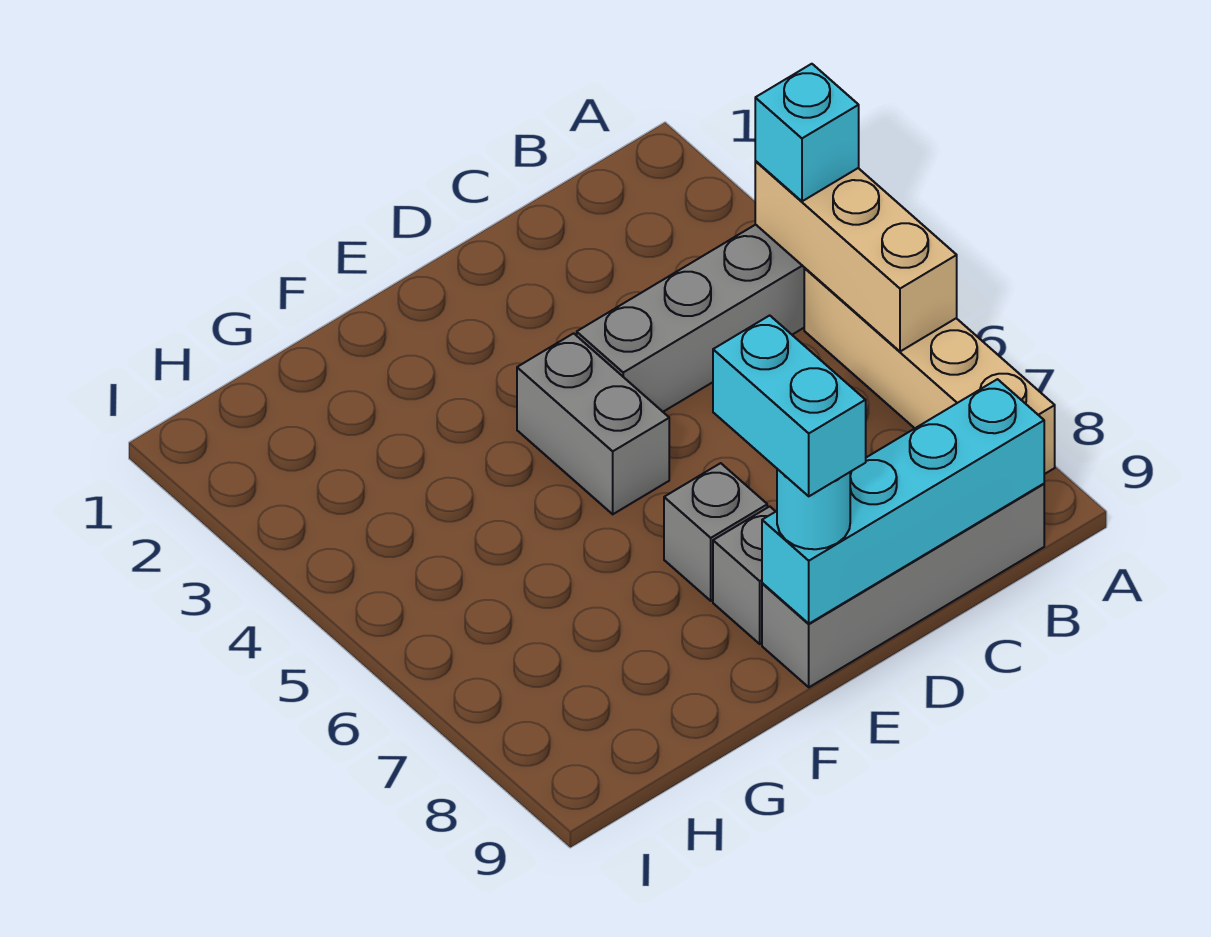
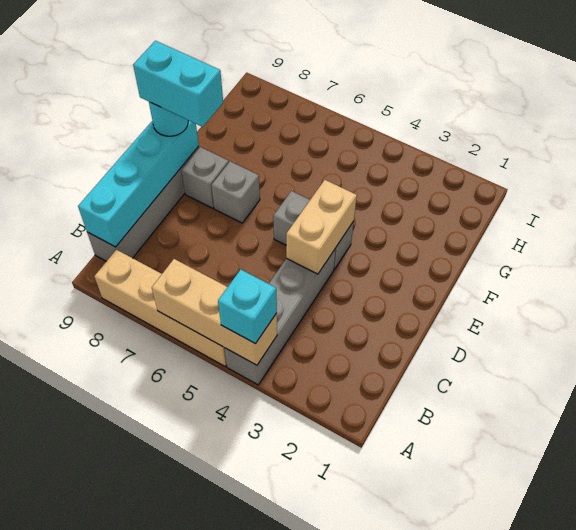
none -> tan brick D4:E4 level 2

